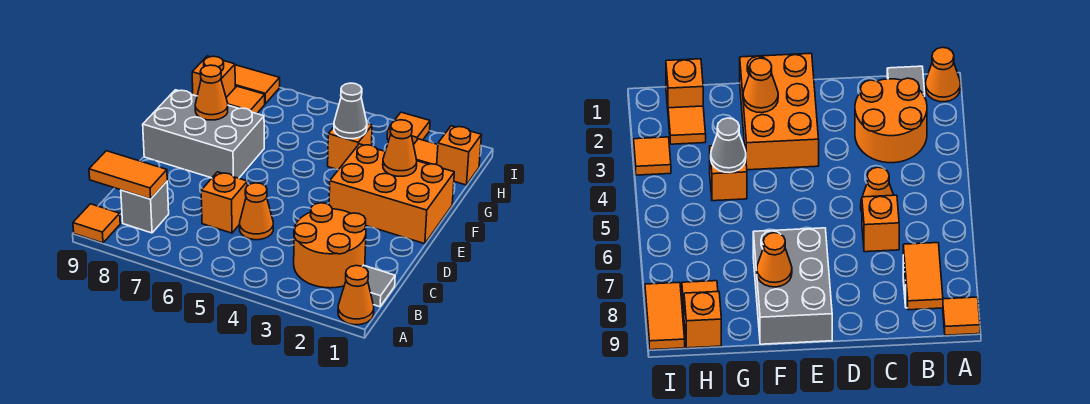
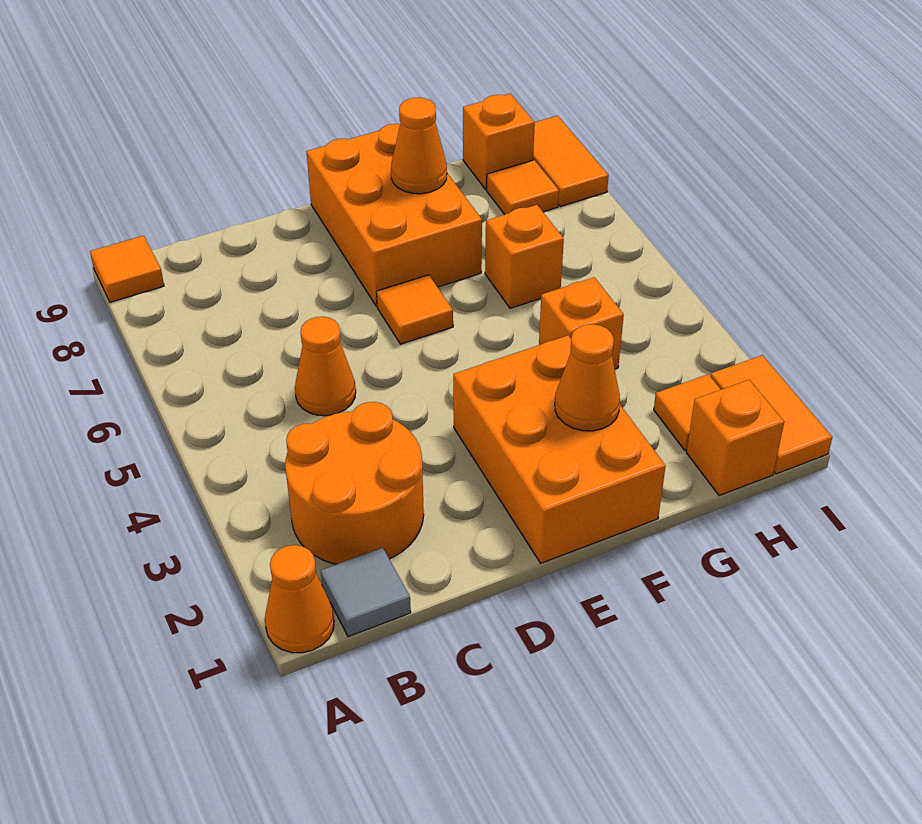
grey brick B8 level 1 -> none
orange tile B8:B9 level 2 -> orange tile I1:I2 level 1
orange brick C6 level 1 -> orange brick G6 level 1
grey brick E7:F9 level 1 -> orange brick E7:F9 level 1
grey cone G4 level 2 -> none
orange tile I3 level 1 -> orange tile E6 level 1

